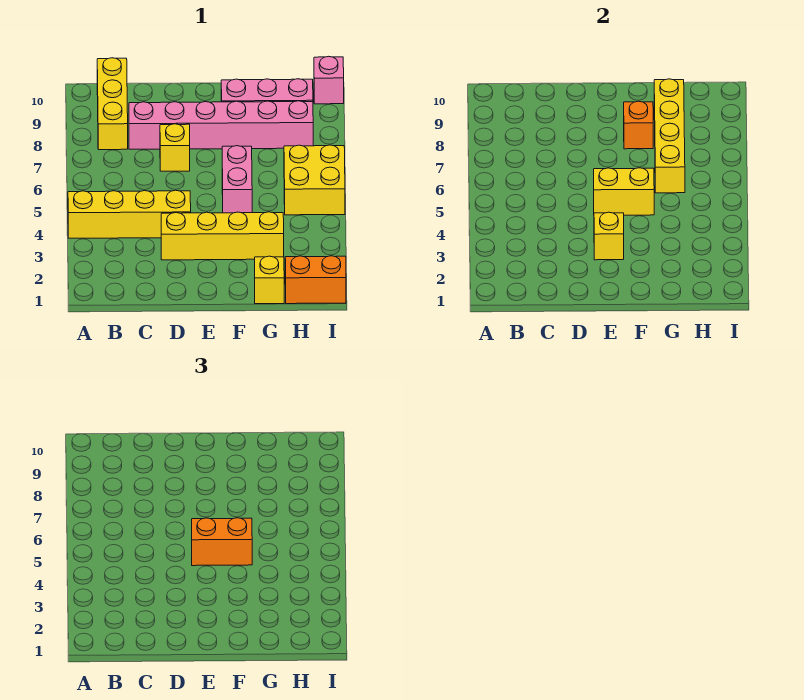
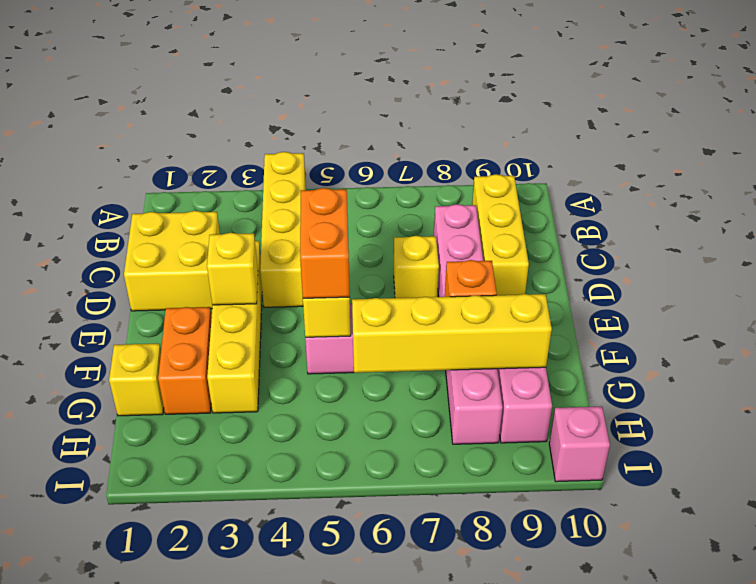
yellow brick B8:B10 level 1 -> yellow brick B9:D9 level 1
orange brick H1:I1 level 1 -> orange brick F2:G2 level 1
yellow brick H5:I6 level 1 -> yellow brick C1:D2 level 1

